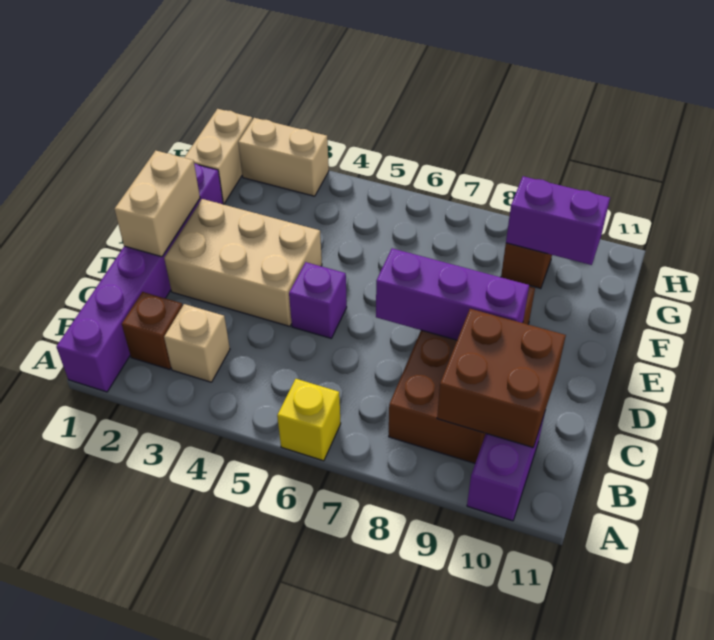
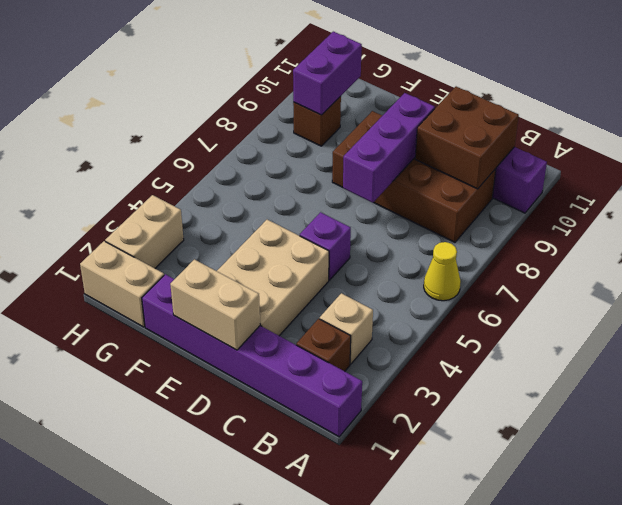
yellow brick A6 level 1 -> yellow cone A6 level 1

